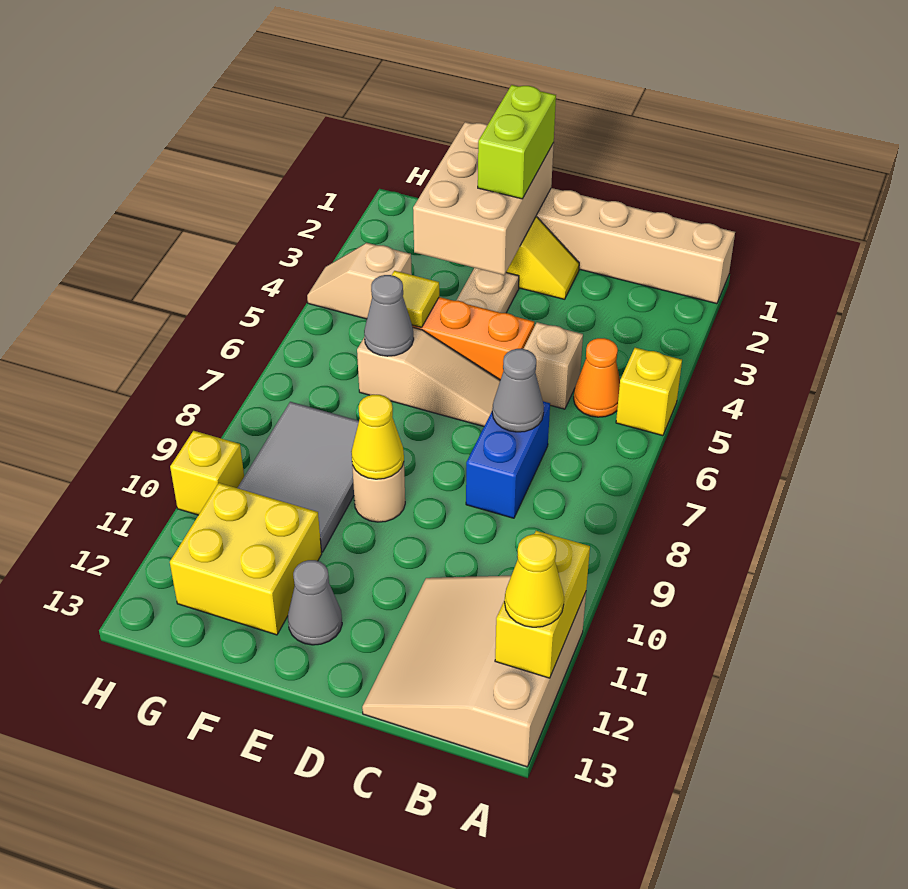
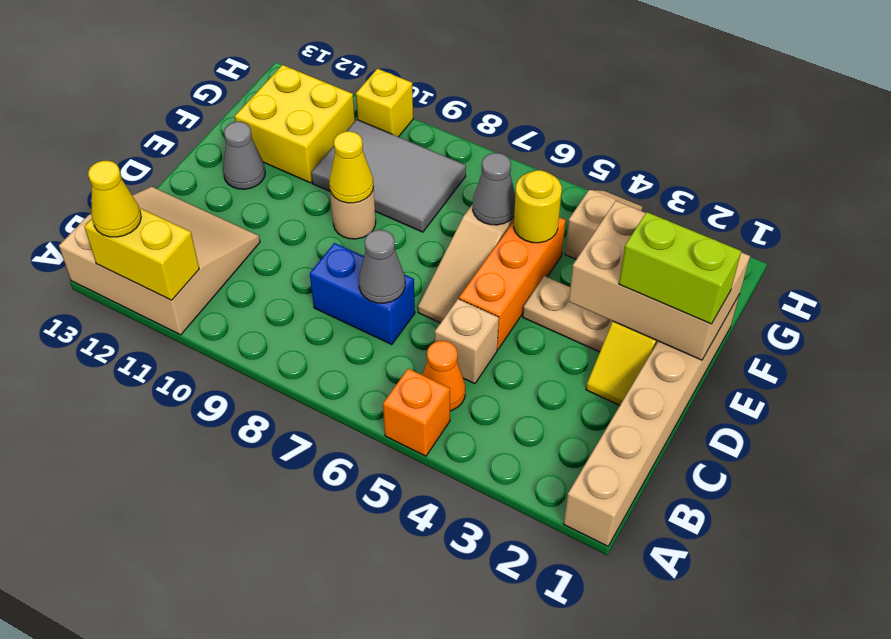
yellow brick A5 level 1 -> orange brick A5 level 1
yellow tile F5 level 2 -> yellow round brick F5 level 2

